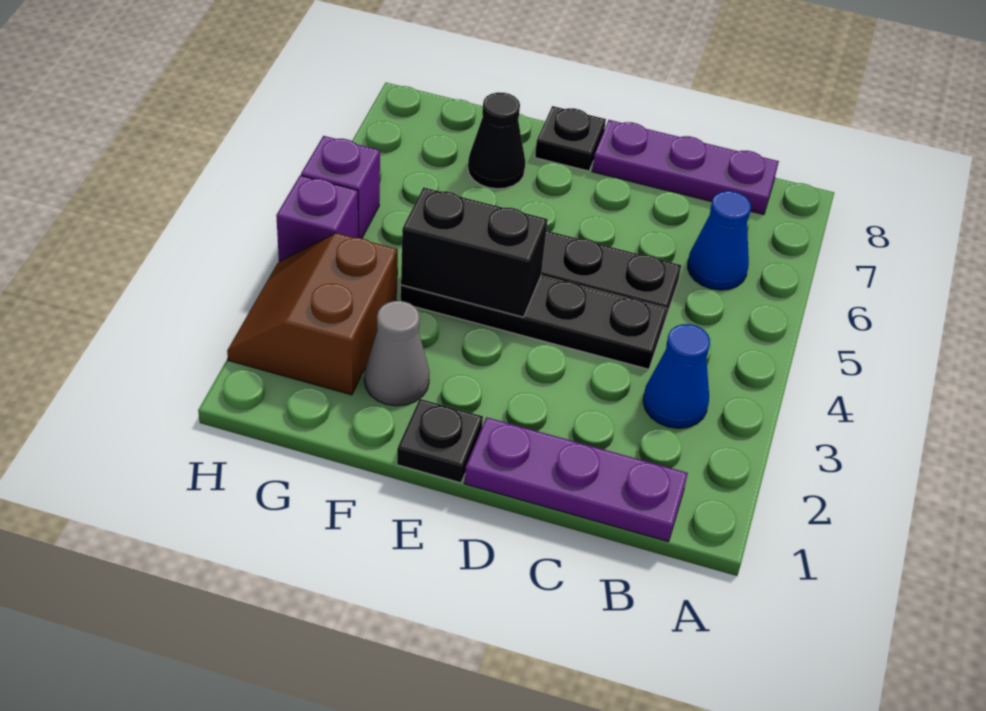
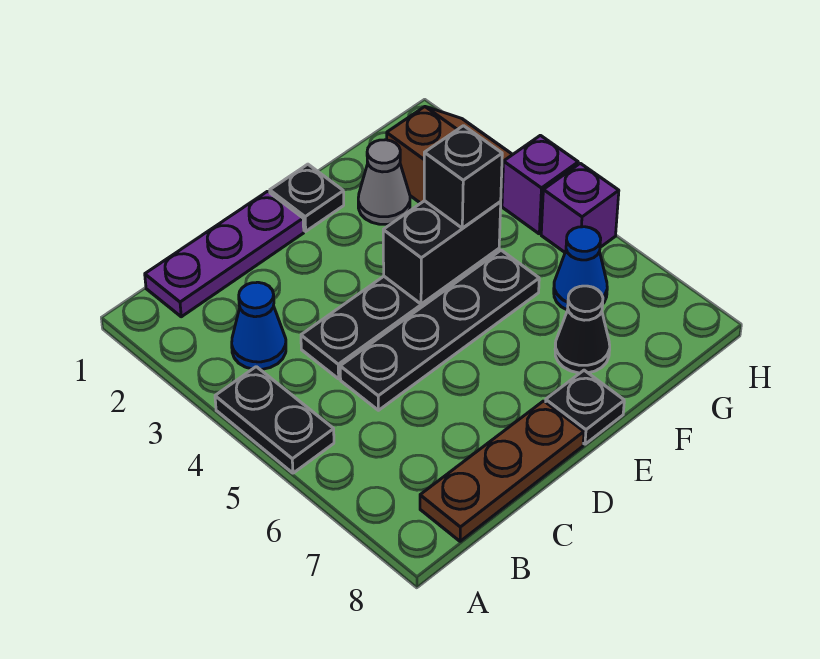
none -> black plate A4:A5 level 1
blue cone B6 level 1 -> blue cone G6 level 1
purple plate B8:D8 level 1 -> brown plate B8:D8 level 1
none -> black brick F4 level 3

